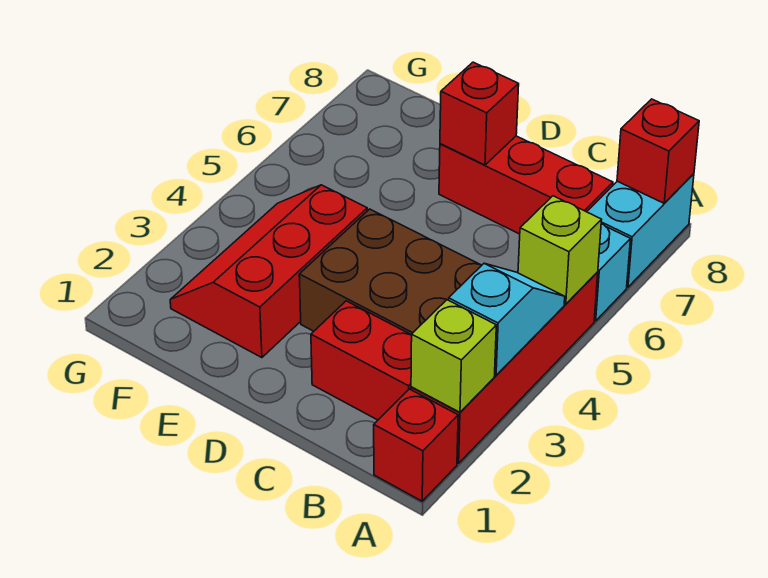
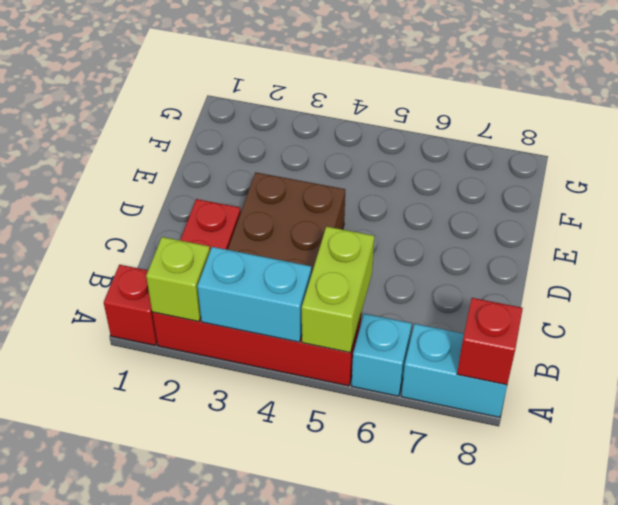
cyan slope A3:A4 level 2 top 3 -> cyan brick A3:A4 level 2
lime brick A5 level 2 -> lime brick A5:B5 level 2
red brick B7:D7 level 1 -> none
red brick D7 level 2 -> none
red slope E2:F4 level 1 top E -> none

